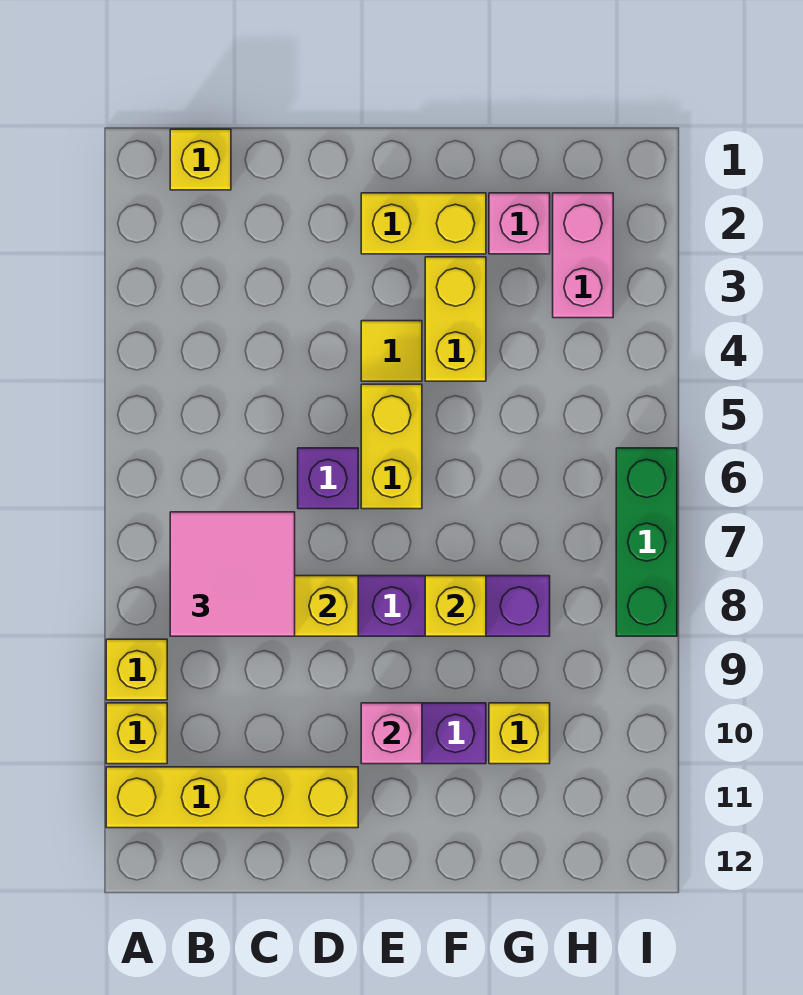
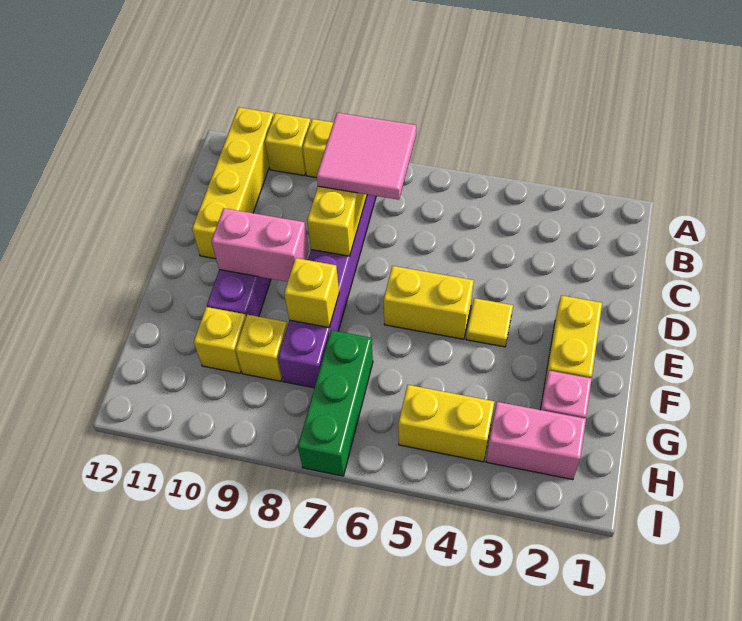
yellow brick B1 level 1 -> yellow brick G9 level 1
purple brick D6 level 1 -> none
pink brick E10 level 2 -> pink brick E9:E10 level 2
yellow brick F3:F4 level 1 -> yellow brick H4:H5 level 1
green brick I6:I8 level 1 -> green brick G7:I7 level 1

